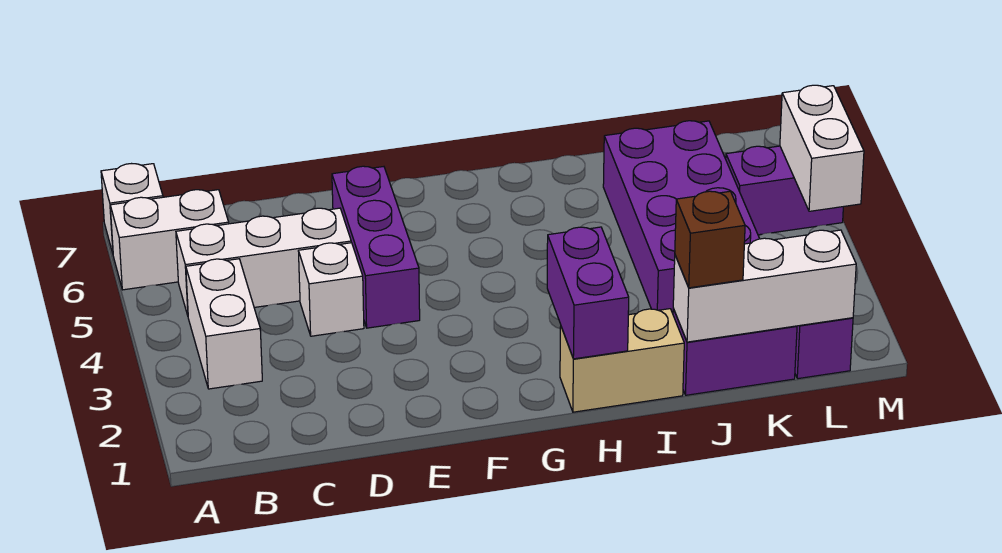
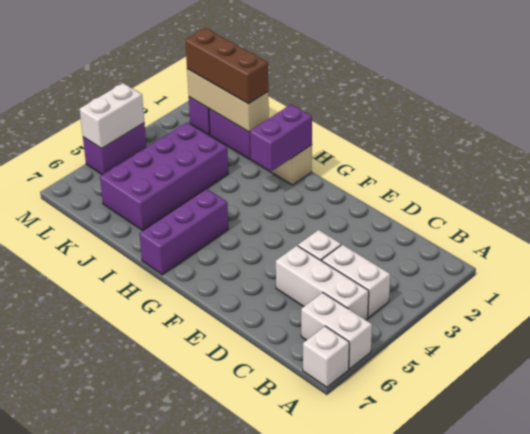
white brick B3:B4 level 1 -> white brick B4:C4 level 1
purple brick E4:E6 level 1 -> purple brick H5:H7 level 1
white brick J1:L1 level 2 -> tan brick J1:L1 level 2
brown brick J1 level 3 -> brown brick J1:L1 level 3
purple brick L5:M5 level 1 -> purple brick M4:M5 level 1

